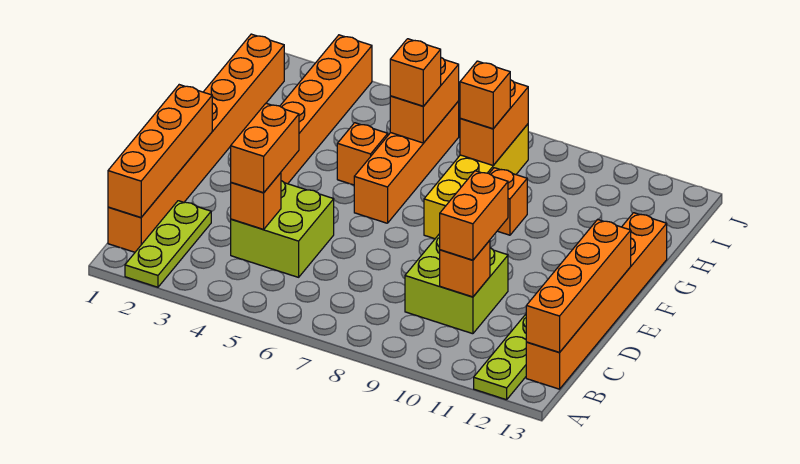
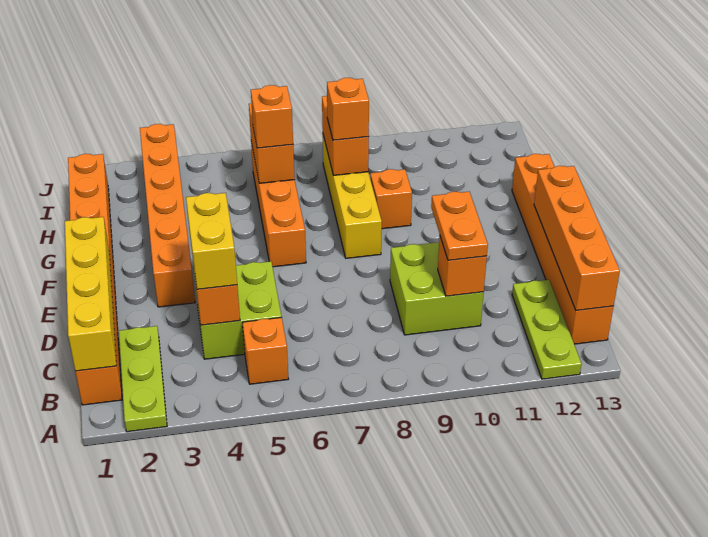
orange brick B1:E1 level 2 -> yellow brick B1:E1 level 2
orange brick C4:D4 level 3 -> yellow brick C4:D4 level 3
orange brick C10:D10 level 3 -> orange plate C10:D10 level 3
orange brick G5 level 1 -> orange brick B5 level 1

